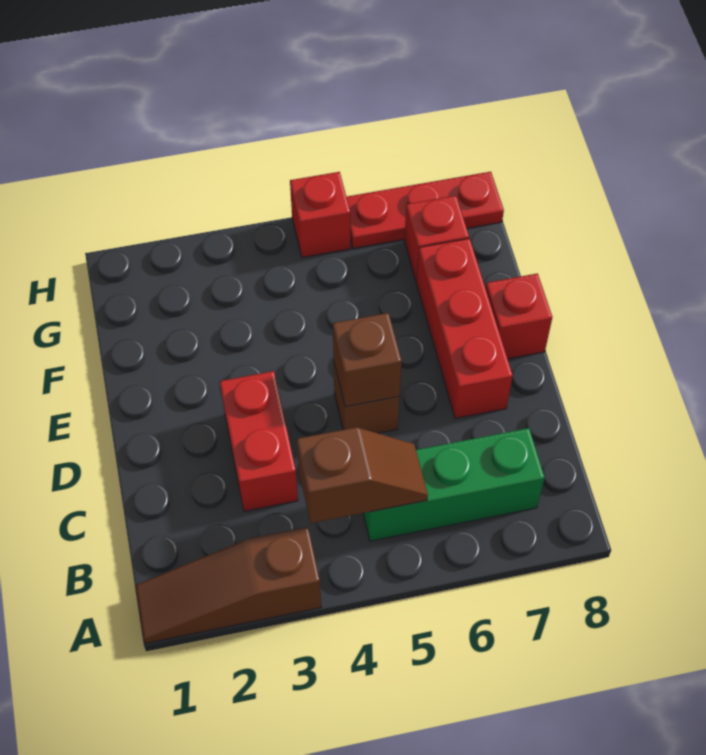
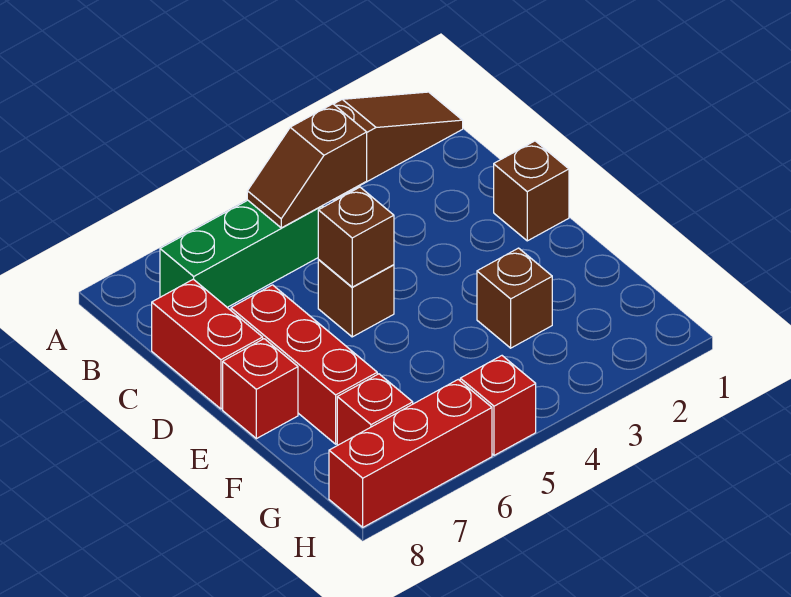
red brick C3:D3 level 1 -> red brick C8:D8 level 1
none -> brown brick D1 level 1
none -> brown brick F3 level 1
red plate H6:H8 level 1 -> red brick H6:H8 level 1

